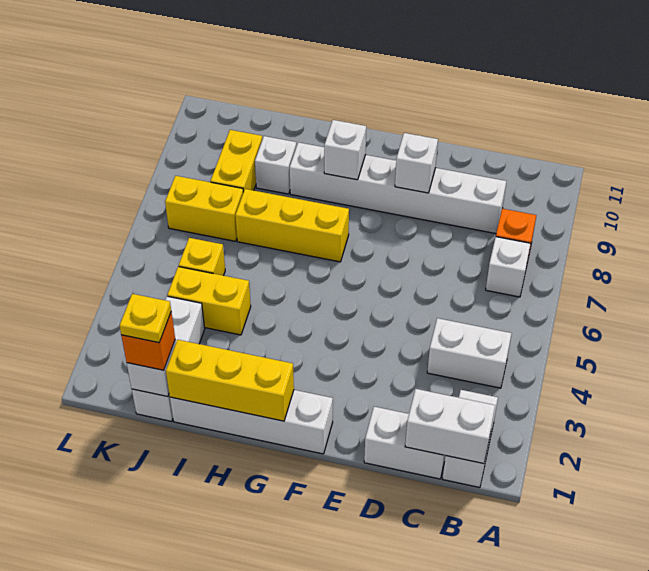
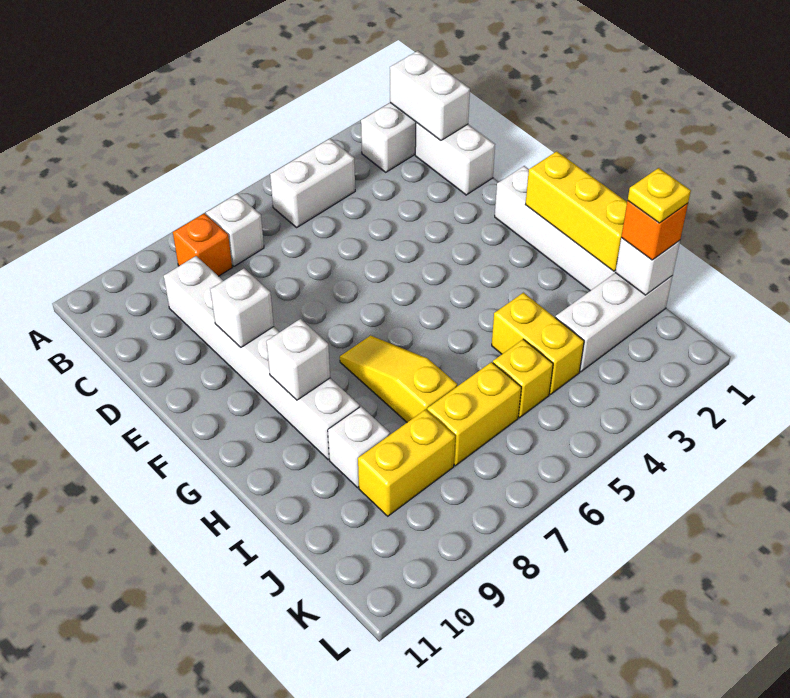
white brick B4:C4 level 1 -> white brick B4:B5 level 1
yellow brick G7:I7 level 1 -> yellow slope G7:I7 level 1 top I
yellow brick J7:K7 level 1 -> yellow brick J6:J7 level 1

